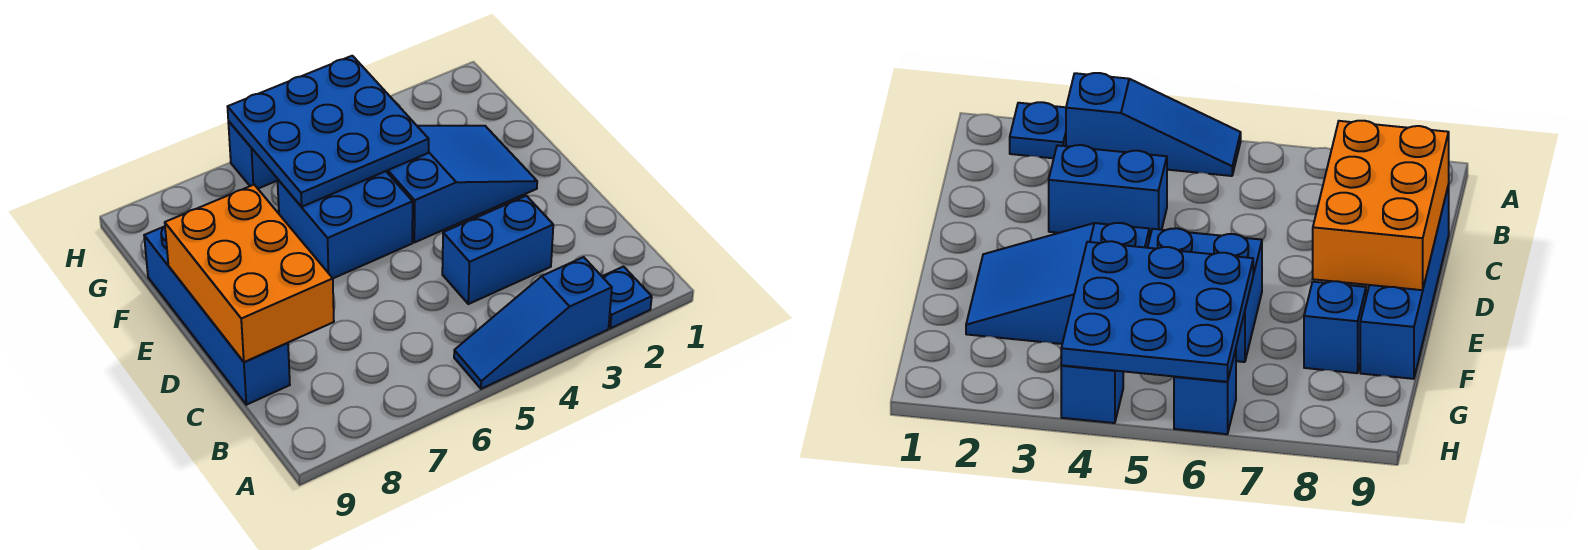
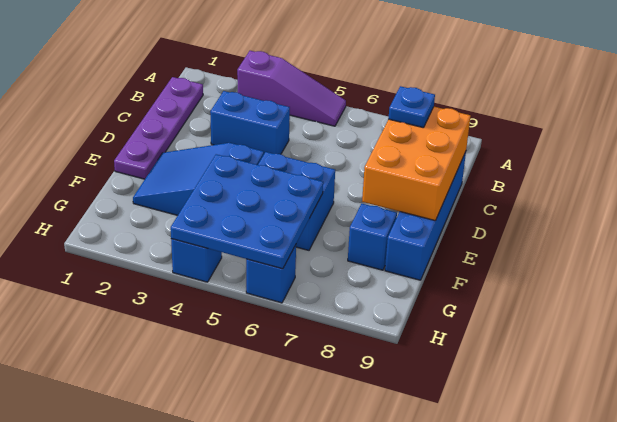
blue plate A2 level 1 -> blue plate C8 level 3
blue slope A3:A5 level 1 top 3 -> purple slope A3:A5 level 1 top 3
none -> purple plate B1:E1 level 1

